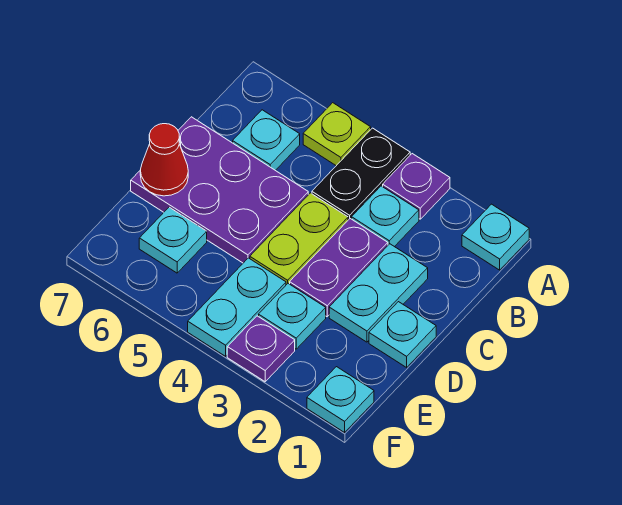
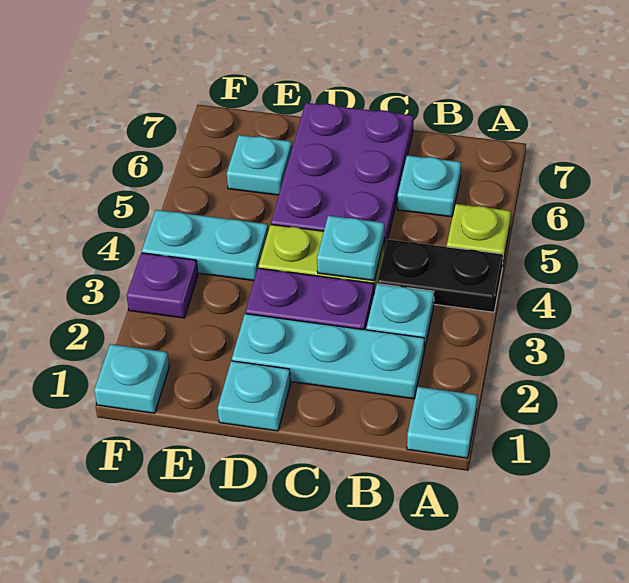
purple plate A3 level 1 -> none
cyan plate C2:D2 level 1 -> cyan plate B2:D2 level 1
red cone D7 level 2 -> none
cyan plate E3 level 1 -> cyan plate C4 level 2

